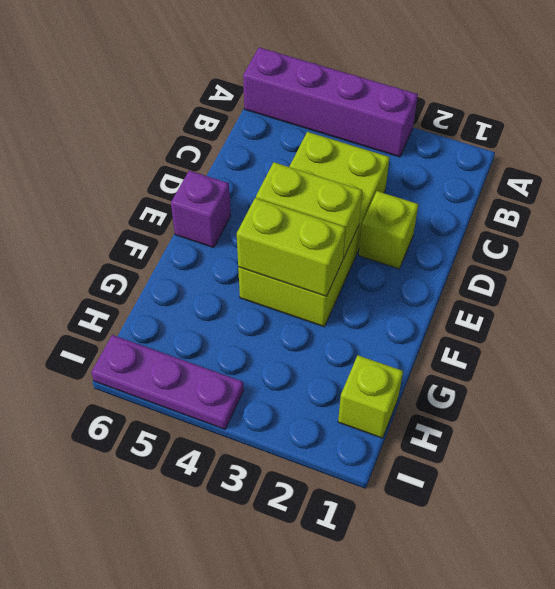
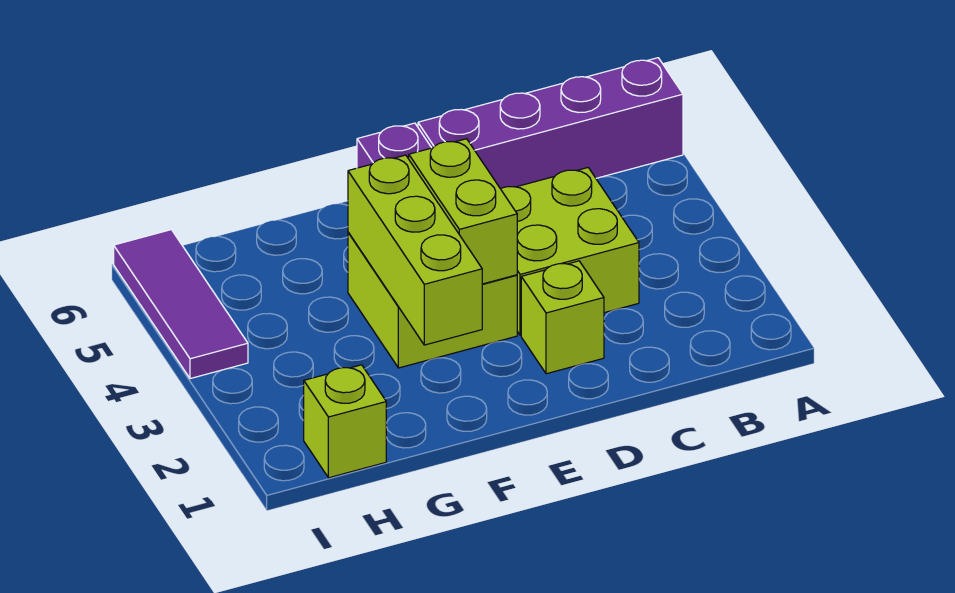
purple brick A3:A6 level 1 -> purple brick A6:D6 level 1
lime brick F3:F4 level 2 -> lime brick F2:F4 level 2
purple plate I4:I6 level 1 -> purple tile I4:I6 level 1

